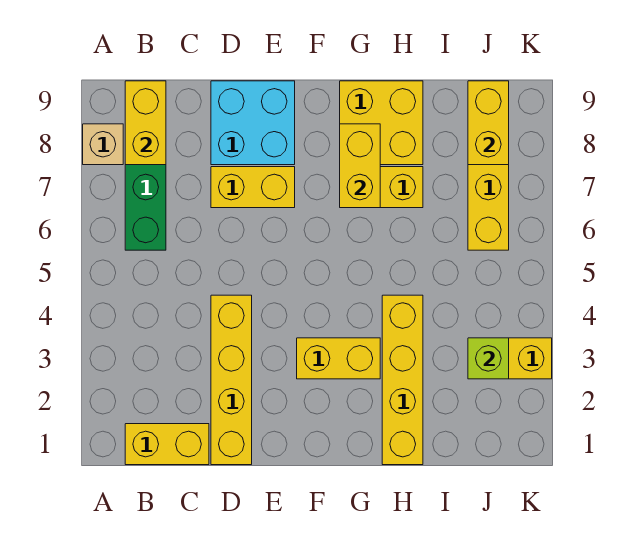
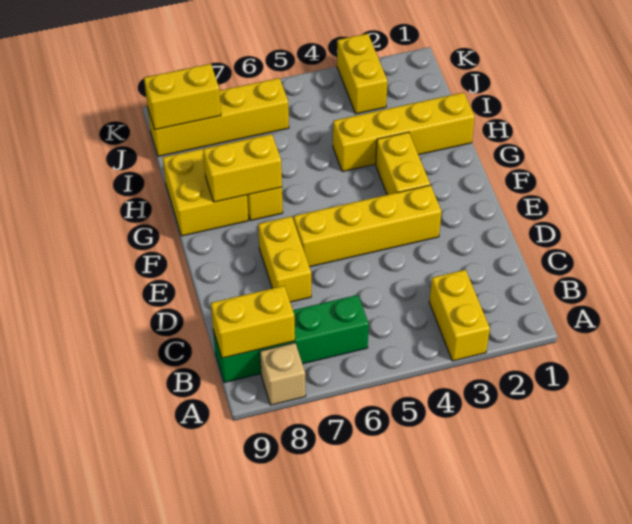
yellow brick B1:C1 level 1 -> yellow brick A3:B3 level 1
yellow brick D1:D4 level 1 -> yellow brick E3:E6 level 1
cyan brick D8:E9 level 1 -> none
lime brick J3 level 2 -> none

